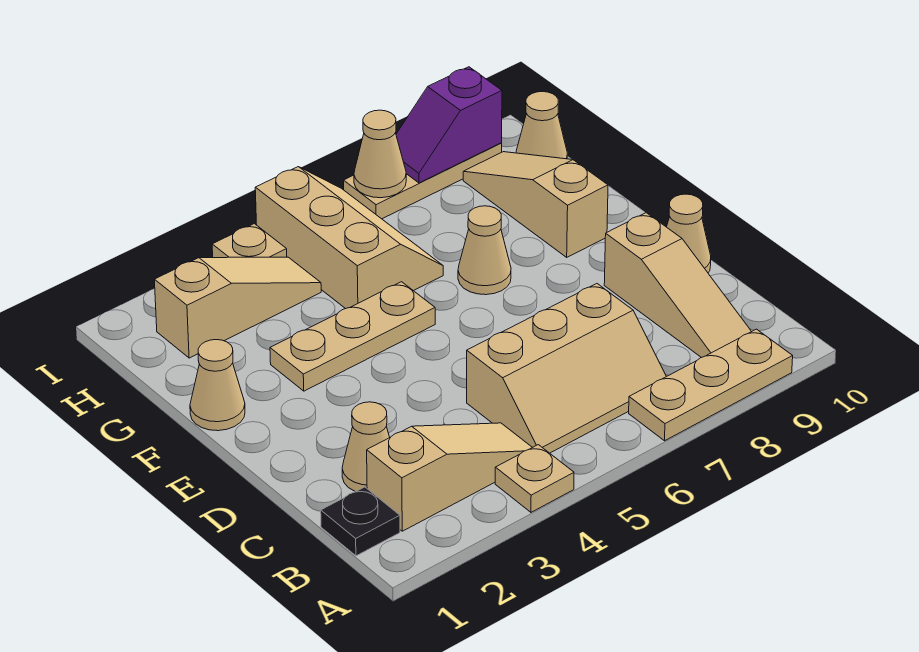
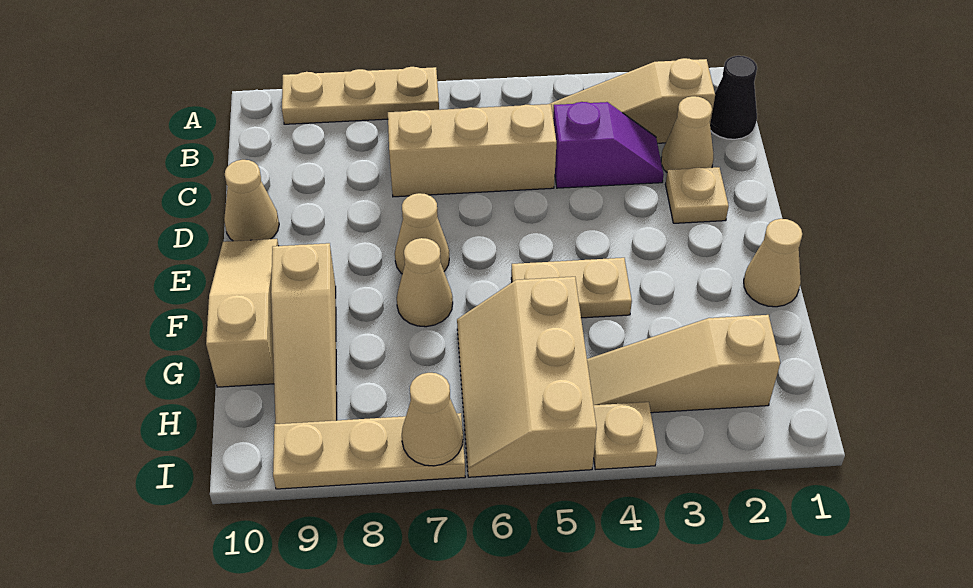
tan plate A4 level 1 -> tan plate D2 level 1
black plate B1 level 1 -> black cone B1 level 1
tan slope B9:D9 level 1 top D -> tan slope E10:G10 level 1 top G
tan plate F3:F5 level 1 -> tan plate F4:F5 level 1
tan cone H10 level 1 -> tan cone E7 level 1
purple slope I8:I9 level 2 top 9 -> purple slope C3:C4 level 1 top 4

